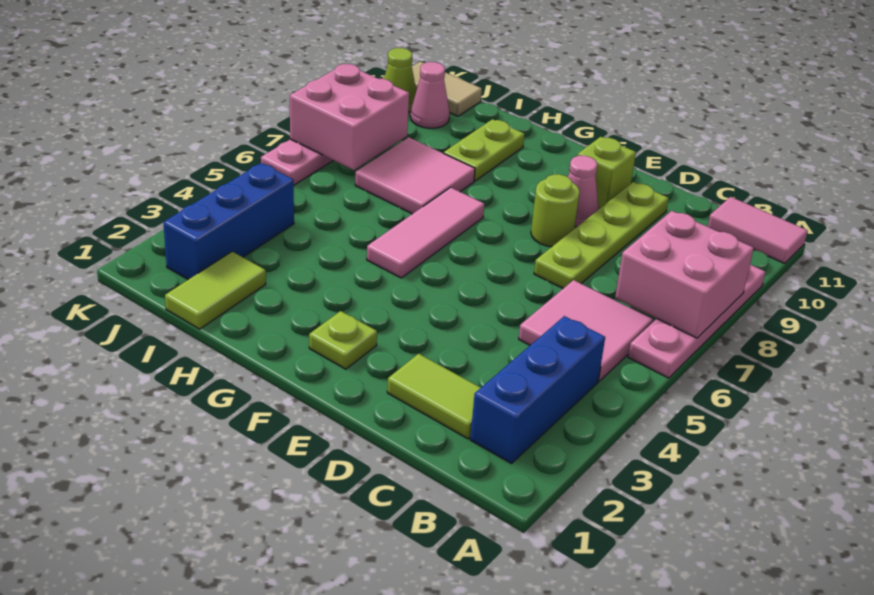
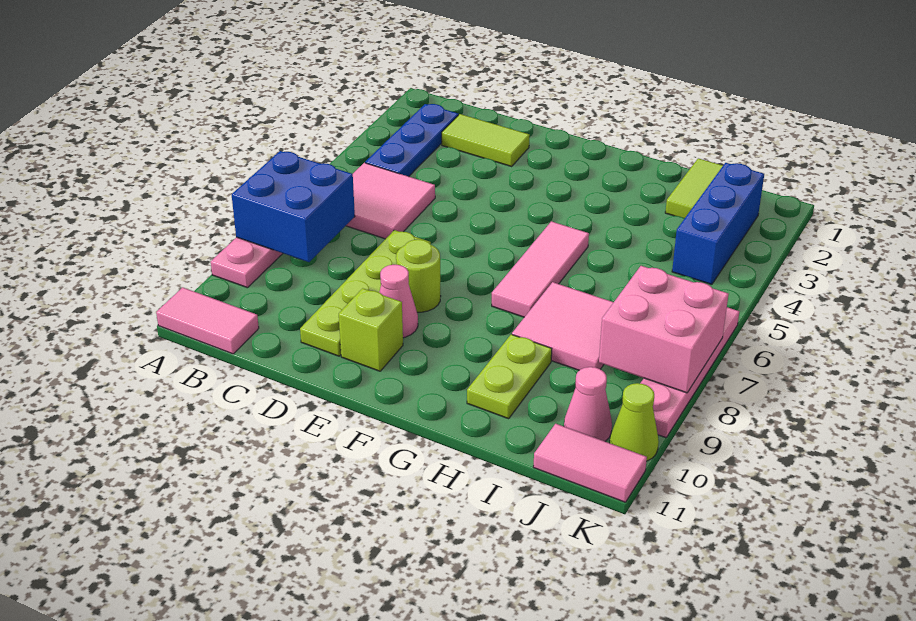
pink brick A7:B8 level 2 -> blue brick A7:B8 level 2
blue brick B2:B4 level 1 -> blue plate B2:B4 level 1
lime plate F2 level 1 -> none
tan tile J11:K11 level 1 -> pink tile J11:K11 level 1

